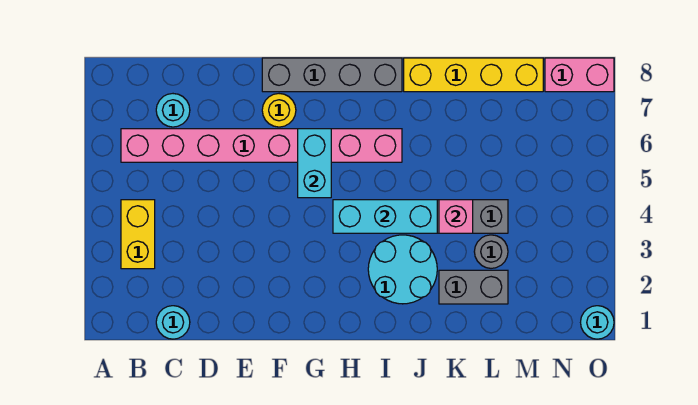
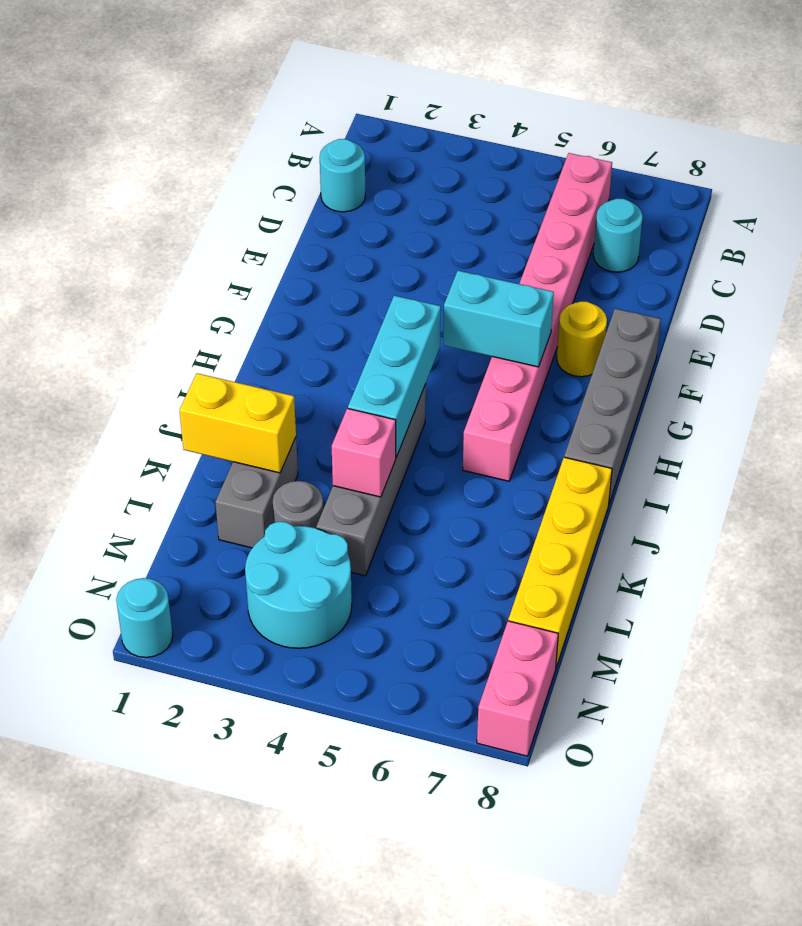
yellow brick B3:B4 level 1 -> yellow brick K1:K2 level 2
cyan round brick I2:J3 level 1 -> cyan round brick M3:N4 level 1

